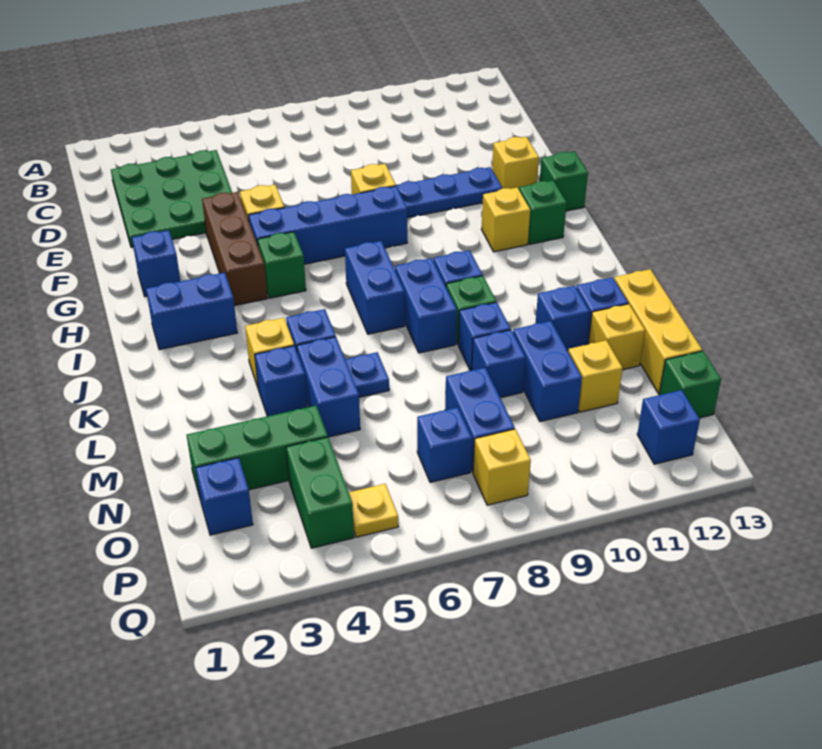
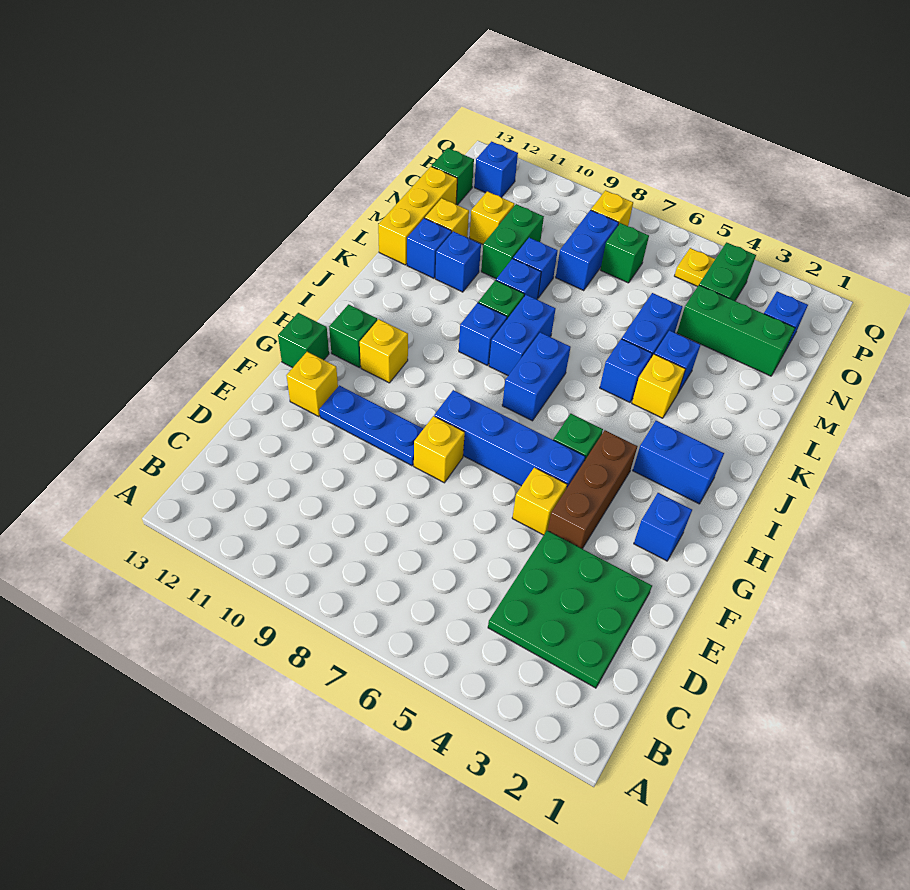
blue plate L6 level 1 -> none
blue brick M10:N10 level 1 -> green brick M10:N10 level 1
blue brick O7 level 1 -> green brick O7 level 1

